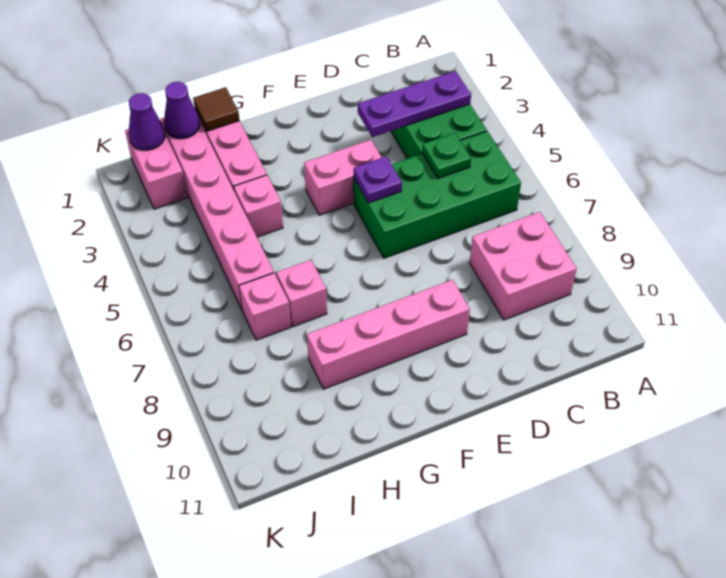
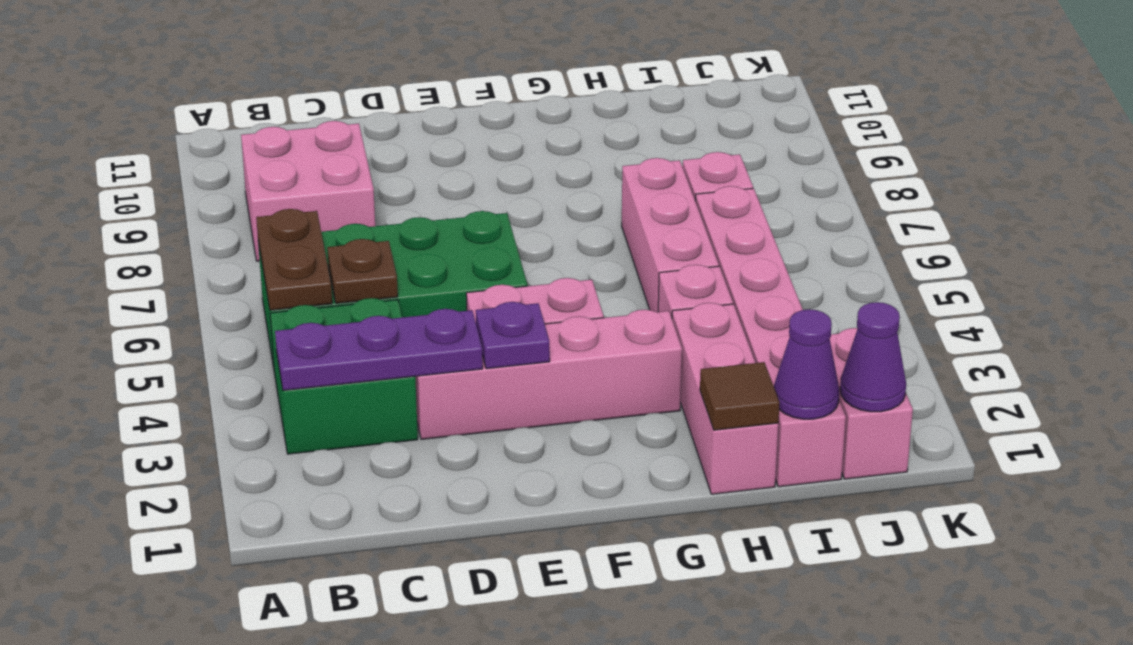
none -> brown plate B5:B6 level 2
green plate C5 level 2 -> brown plate C5 level 2
purple plate E5 level 2 -> purple plate E3 level 2
pink brick E9:H9 level 1 -> pink brick D3:G3 level 1
pink brick H7 level 1 -> pink brick H5:H7 level 1

